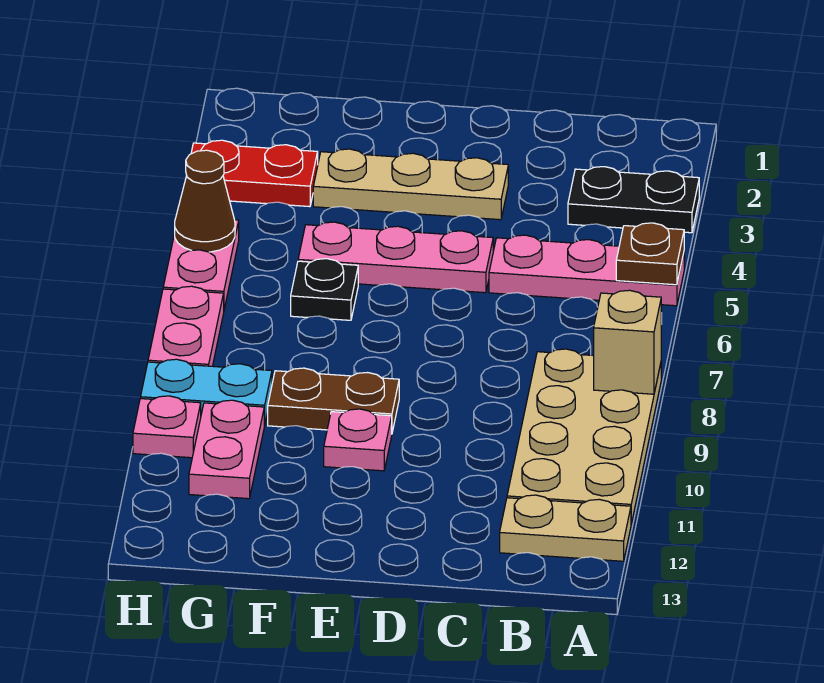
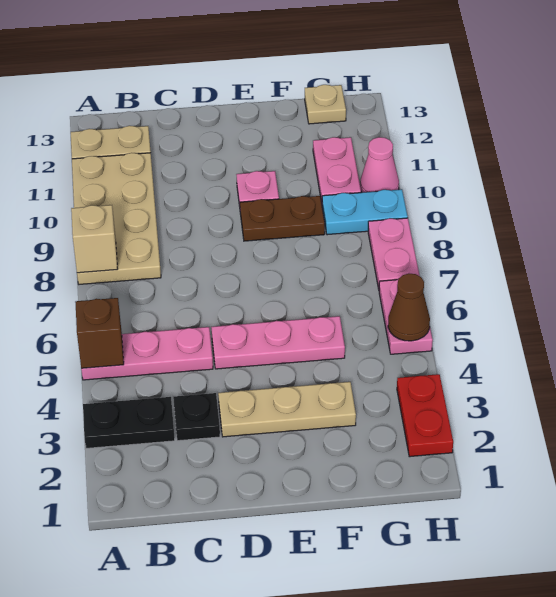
brown plate A5 level 2 -> brown brick A5 level 2
black plate F6 level 1 -> black plate C3 level 1
red plate G3:H3 level 1 -> red plate H2:H3 level 1
none -> tan plate G13 level 1
pink plate H10 level 1 -> pink cone H10 level 1

